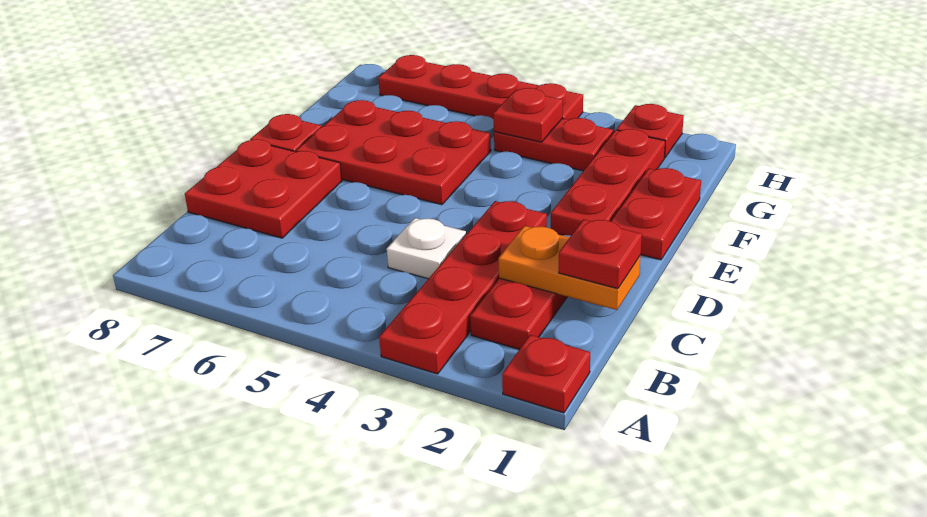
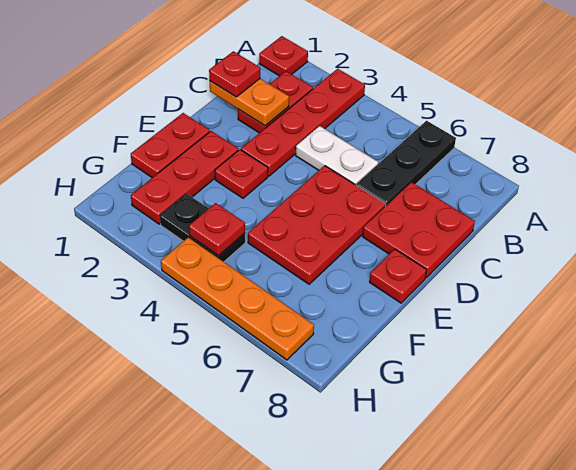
none -> black plate A6:C6 level 1
white plate C4 level 1 -> white plate C4:C5 level 1
red plate E5:F7 level 1 -> red plate D5:F6 level 1
red plate G3:G4 level 1 -> black plate G3:G4 level 1
red plate H2 level 1 -> red plate E3 level 1
red plate H4:H7 level 1 -> orange plate H4:H7 level 1

